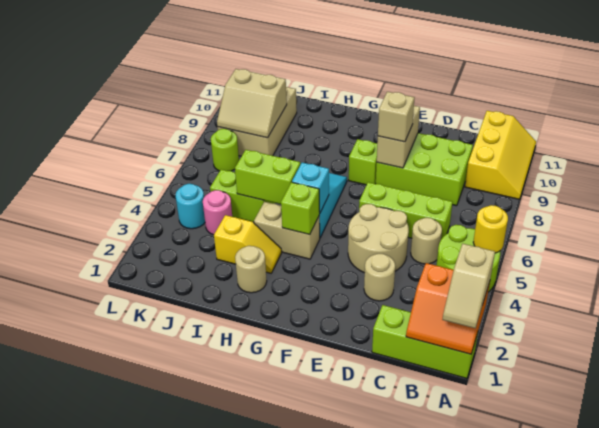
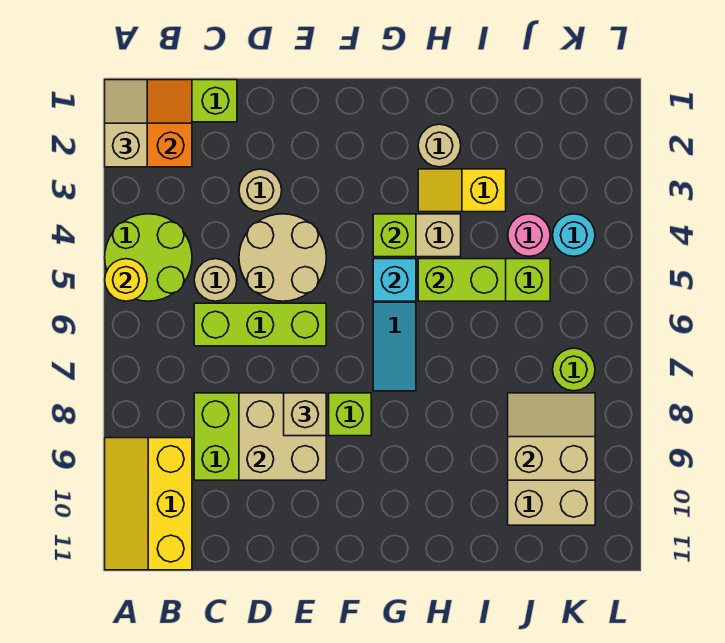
tan brick E8:E9 level 2 -> tan brick D8:E9 level 2

